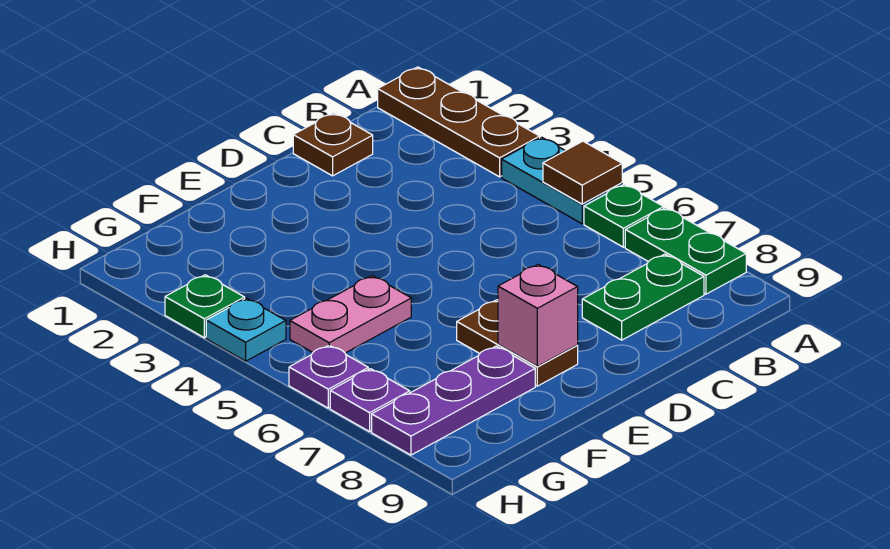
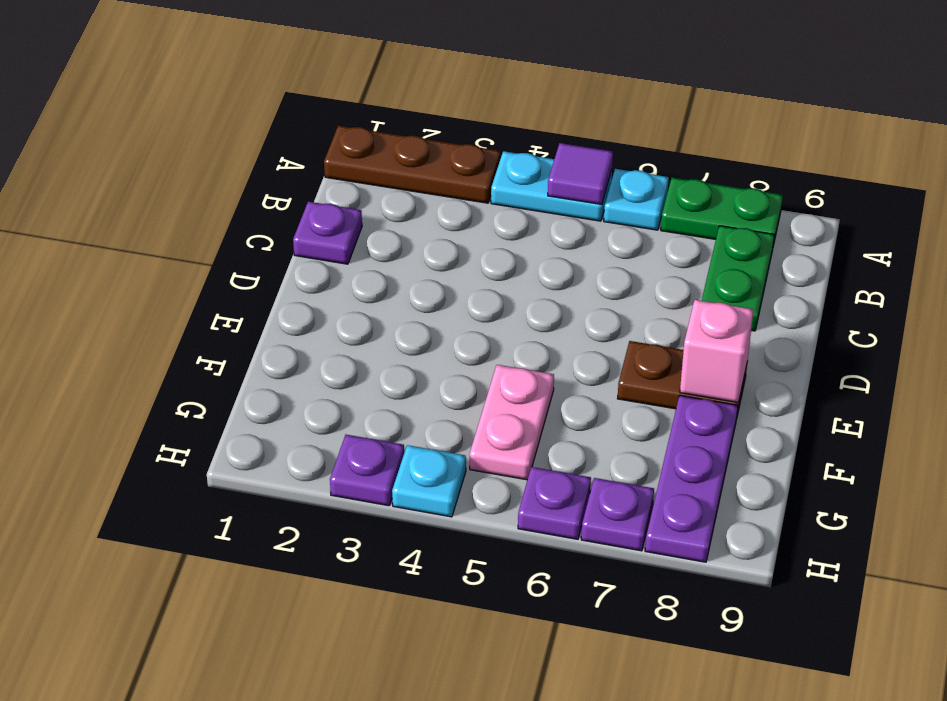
brown tile A5 level 2 -> purple tile A5 level 2
green plate A6 level 1 -> cyan plate A6 level 1
brown plate C1 level 1 -> purple plate C1 level 1
green plate H3 level 1 -> purple plate H3 level 1

